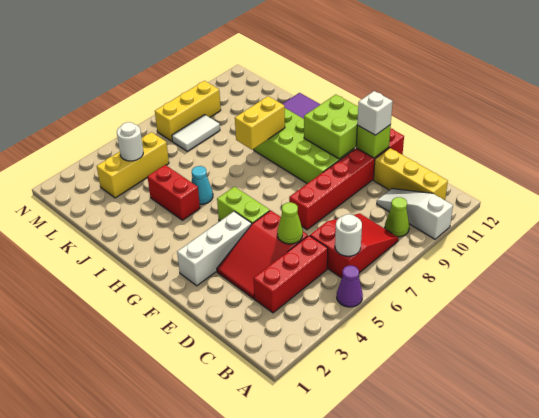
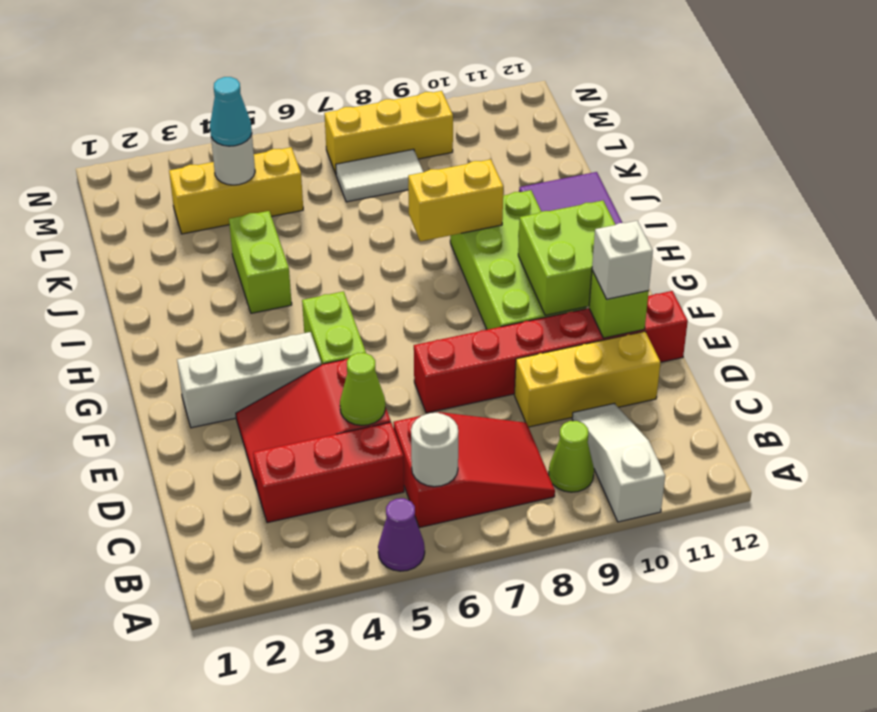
yellow brick B11:D11 level 1 -> yellow brick D9:D11 level 1
red brick I4:J4 level 1 -> lime brick I4:J4 level 1
cyan cone I5 level 1 -> cyan cone L4 level 3

